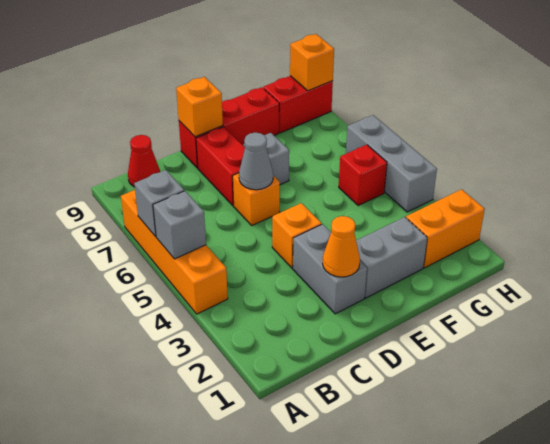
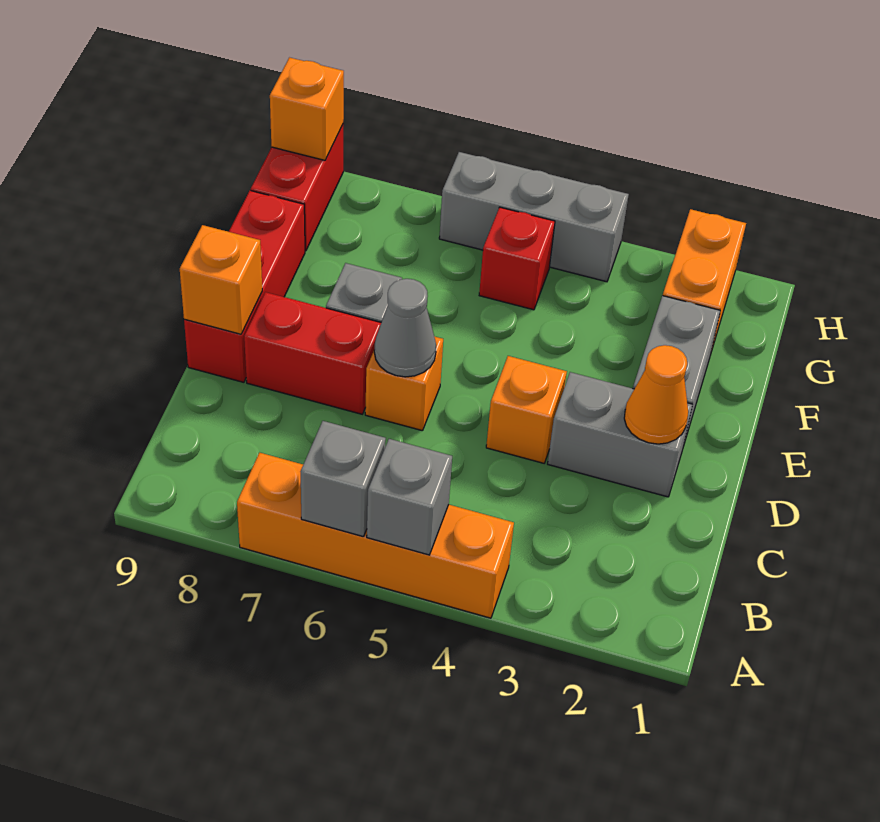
red cone B9 level 1 -> none

